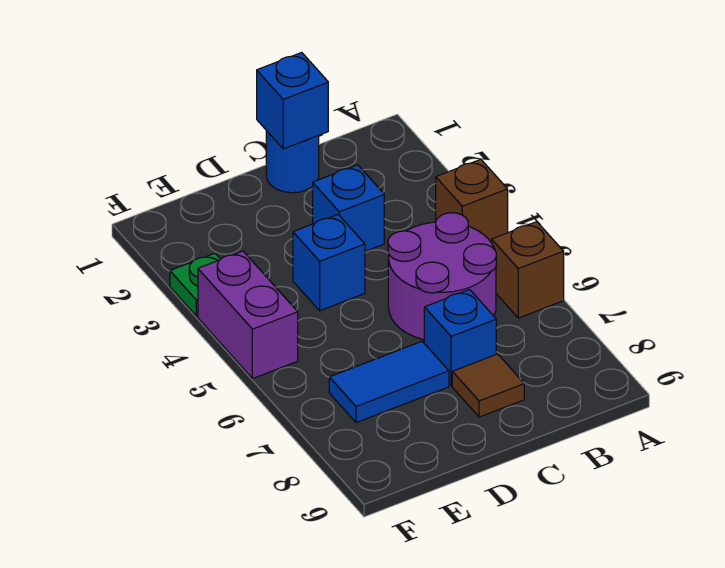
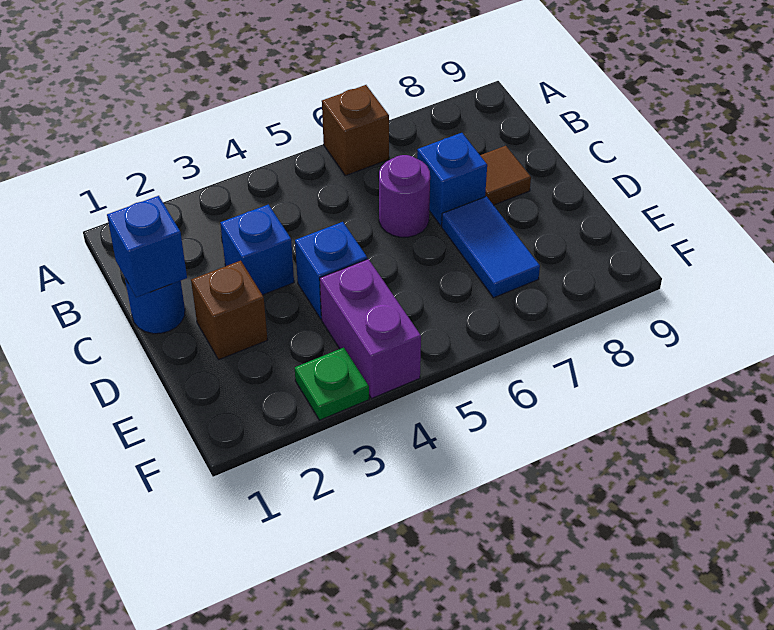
brown brick A4 level 1 -> brown brick D2 level 1
purple round brick B5:C6 level 1 -> purple round brick C6 level 1
purple brick F4:F5 level 1 -> purple brick E4:F4 level 1

